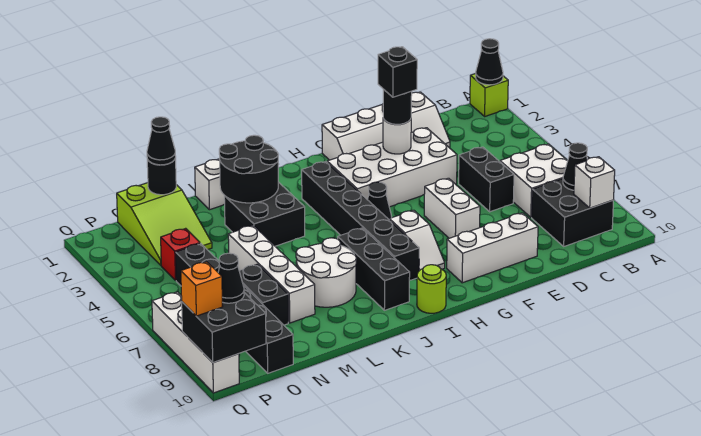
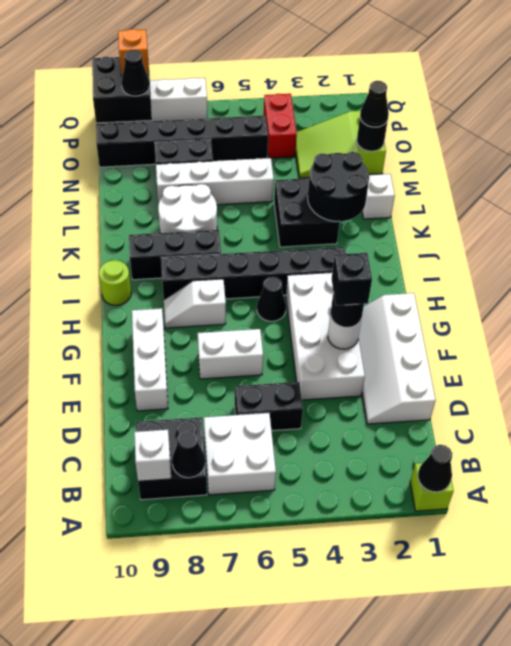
red brick O4 level 1 -> red brick O4:P4 level 1

